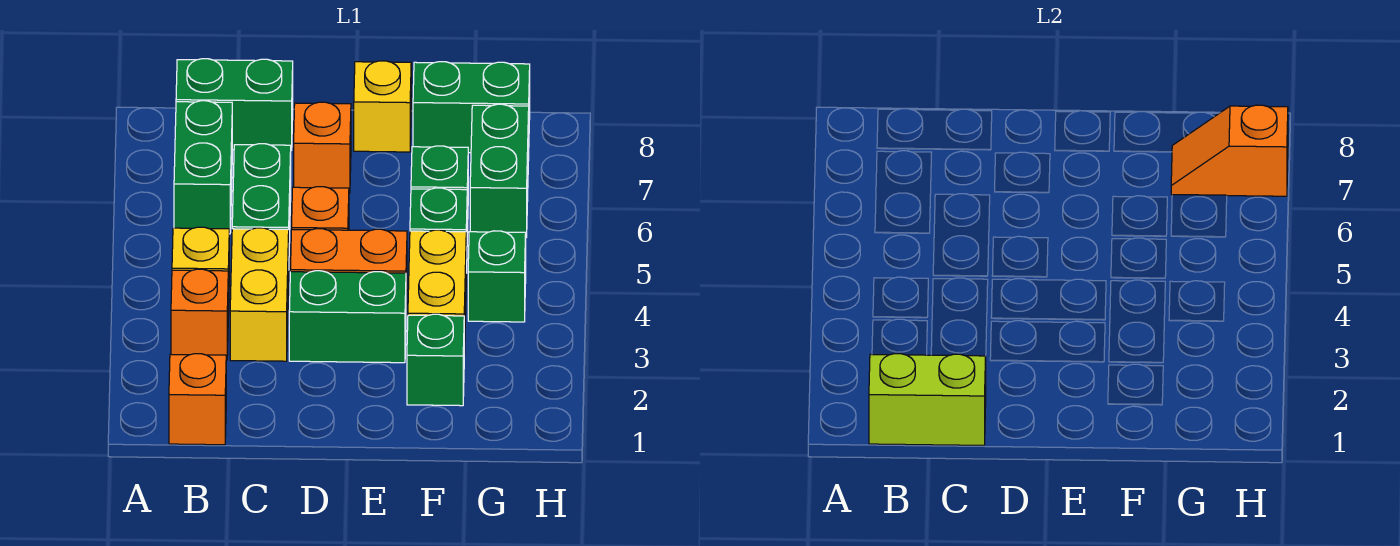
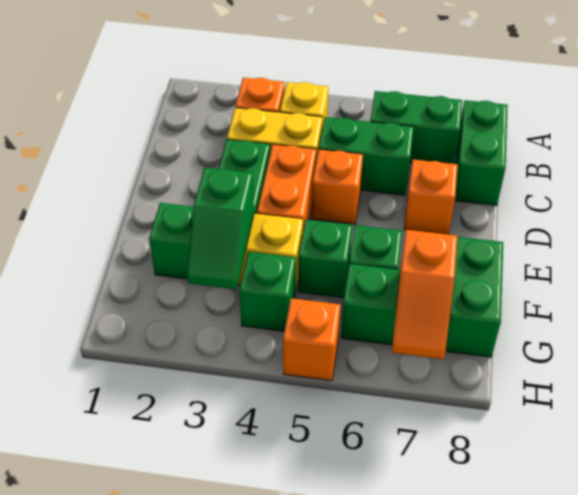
orange brick B1 level 1 -> orange brick H5 level 1
lime brick B1:C1 level 2 -> none
yellow brick E8 level 1 -> none
none -> green slope F3:G3 level 2 top F
orange slope G7:H7 level 2 top H -> orange slope G7:H7 level 2 top G

